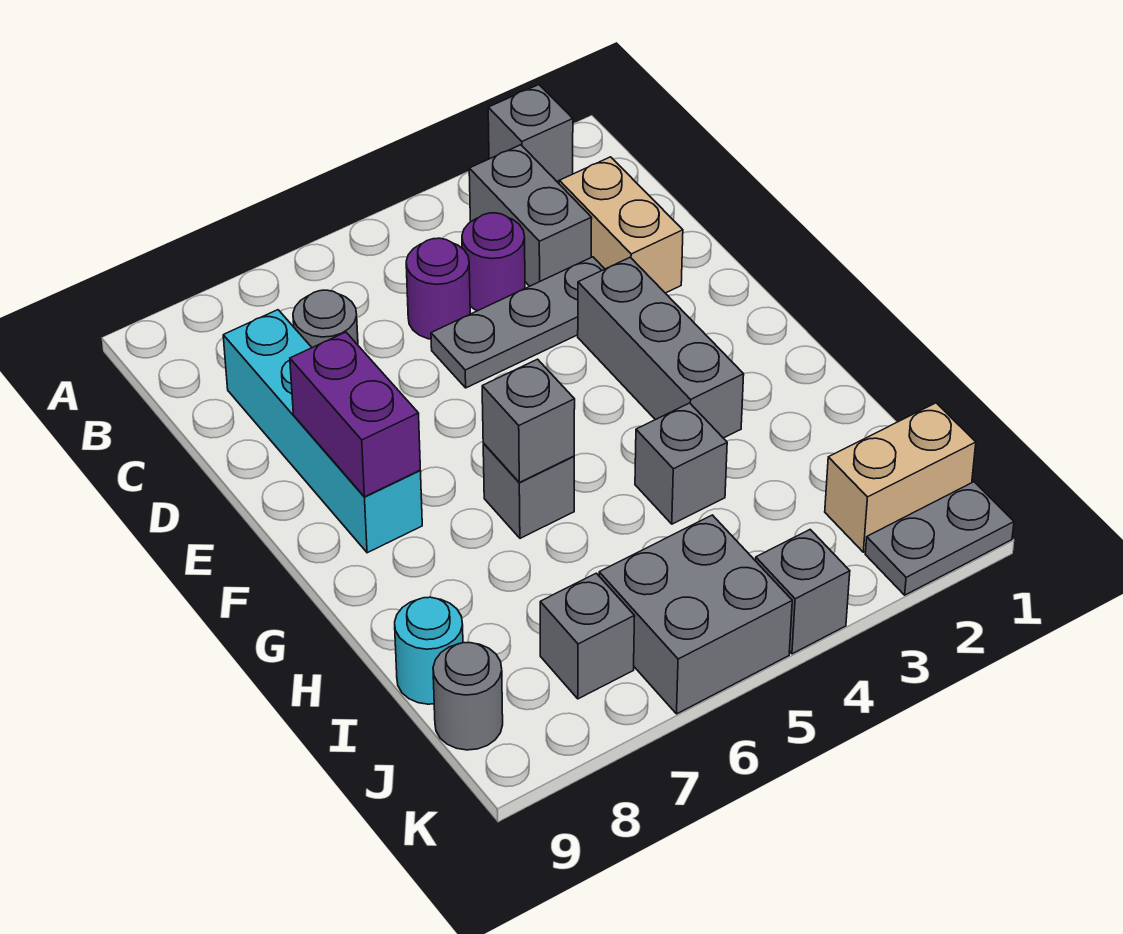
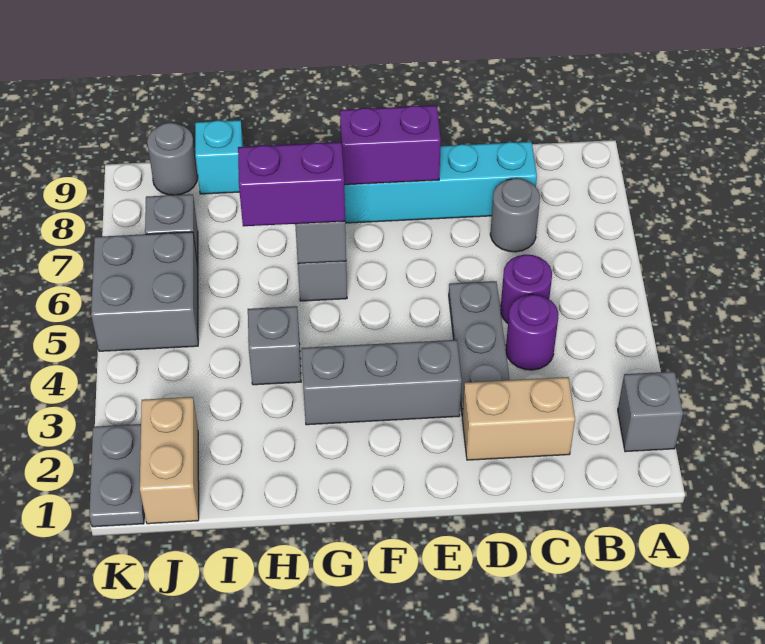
grey brick B3:C3 level 1 -> none
none -> purple brick G6:H6 level 3
cyan round brick I9 level 1 -> cyan brick I9 level 1
grey brick K4 level 1 -> none

